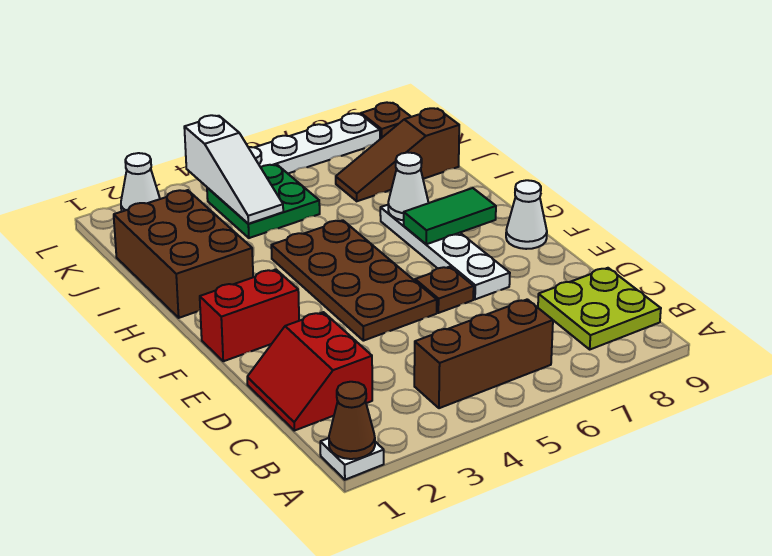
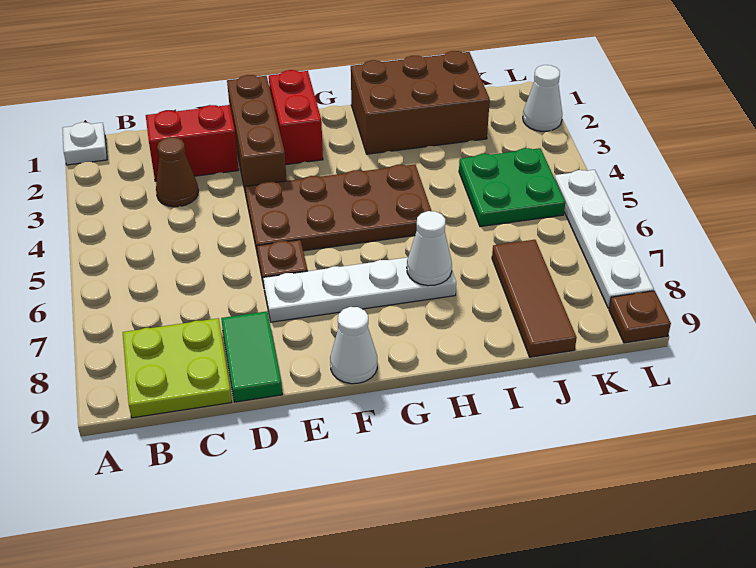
brown cone A1 level 2 -> brown cone C3 level 1
brown brick B4:B6 level 1 -> brown brick E1:E3 level 1
green tile G7:G8 level 2 -> green tile D8:D9 level 1
white slope J4:L4 level 2 top L -> none
brown slope J7:J9 level 1 top 9 -> brown tile J7:J9 level 1

